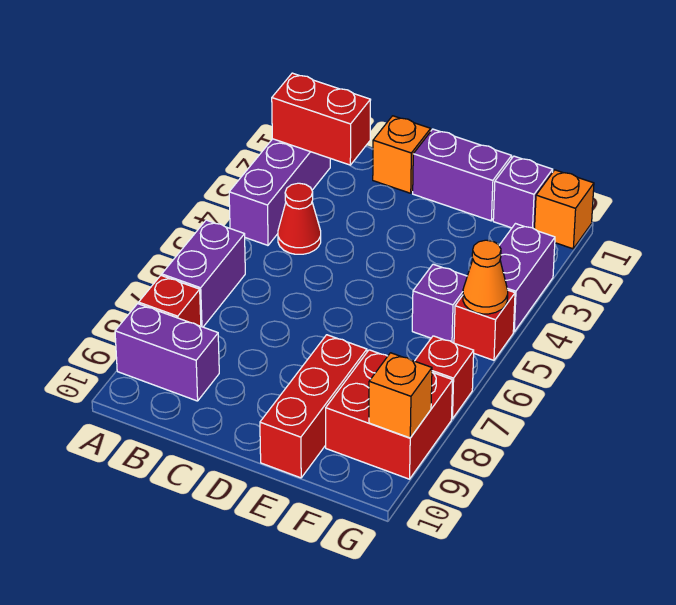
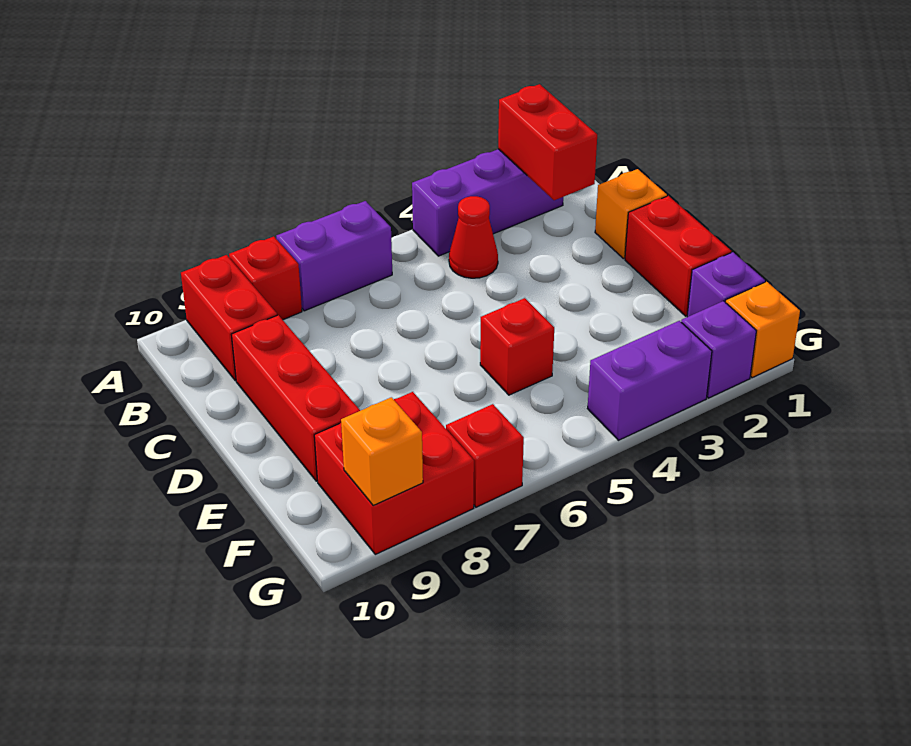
purple brick A9:B9 level 1 -> red brick A9:B9 level 1
purple brick D1:E1 level 1 -> red brick D1:E1 level 1
red brick E8:E10 level 1 -> red brick C9:E9 level 1
purple brick F5 level 1 -> purple brick G2 level 1
red brick G5 level 1 -> red brick E5 level 1
orange cone G5 level 2 -> none

